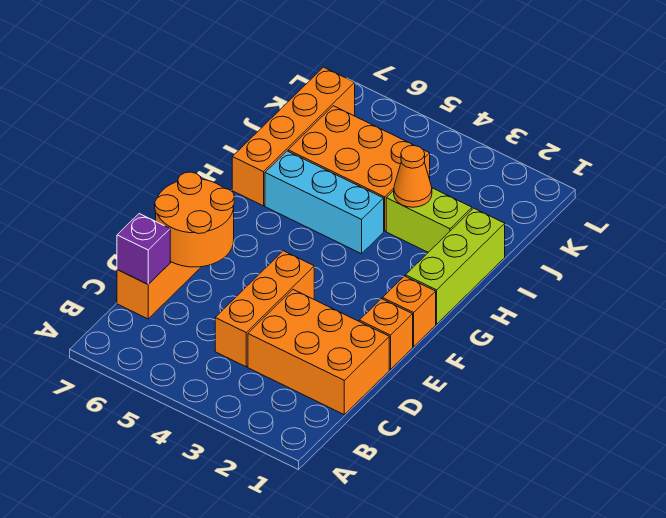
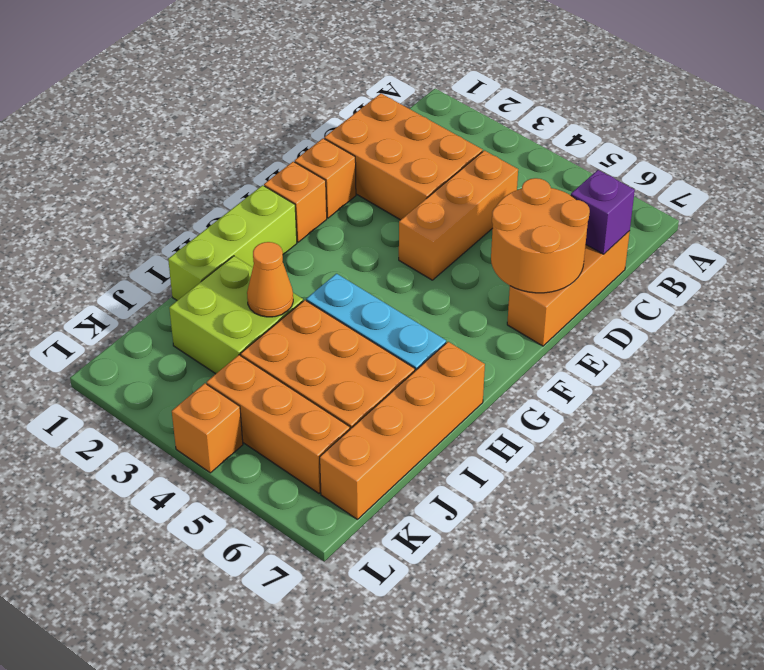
lime brick I2:I3 level 1 -> lime brick I2:J3 level 1
none -> orange brick K4:K6 level 1
none -> orange brick L4 level 1

